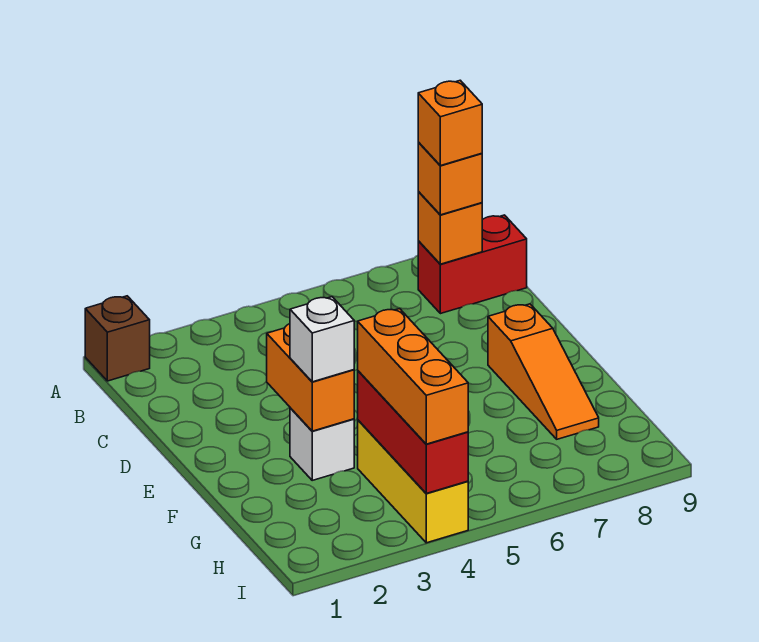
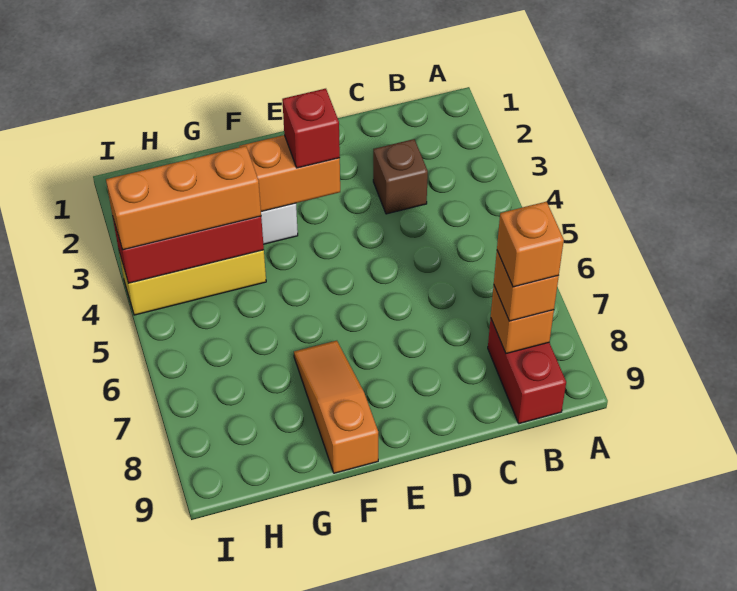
brown brick A1 level 1 -> brown brick C3 level 1
none -> red brick E3 level 3
orange slope E8:G8 level 1 top E -> orange slope F7:F9 level 1 top 9
white brick F3 level 3 -> none

